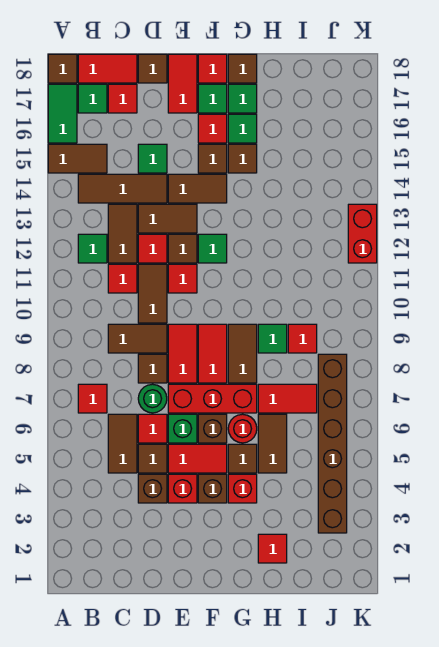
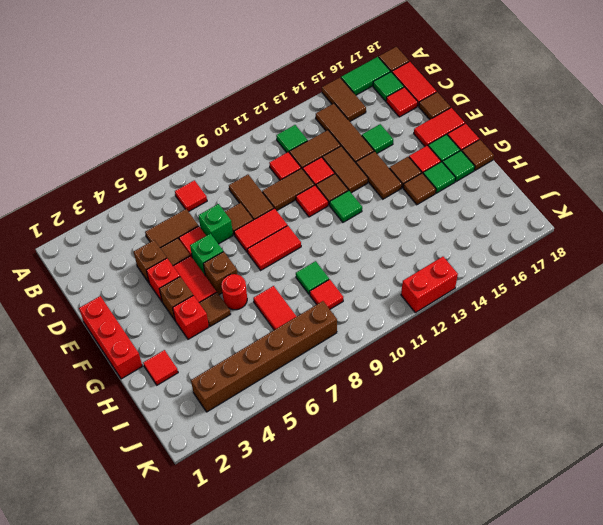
green round brick D7 level 1 -> green brick D7 level 1
red brick E7:G7 level 1 -> red brick E1:G1 level 1
brown tile G8:G9 level 1 -> none
brown tile H5:H6 level 1 -> none

